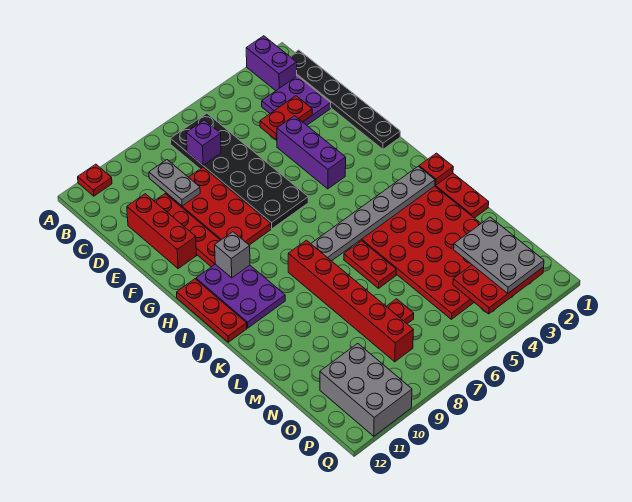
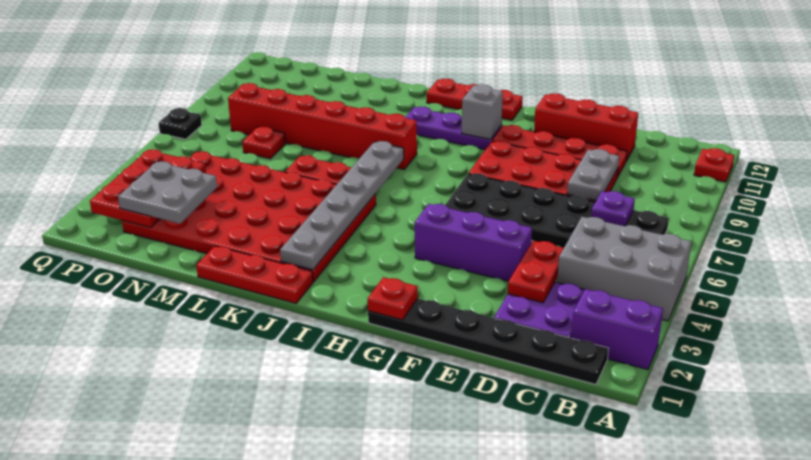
purple brick C7 level 2 -> purple plate C7 level 2
grey plate C9:D9 level 2 -> grey plate D8:D9 level 2
purple plate H10:J11 level 1 -> purple plate H10:J10 level 1
red plate J1 level 2 -> red plate G1 level 2
grey plate N2:P3 level 3 -> grey plate N2:O3 level 3
grey brick O10:Q11 level 1 -> grey brick A4:C5 level 1
none -> black plate Q7 level 1

